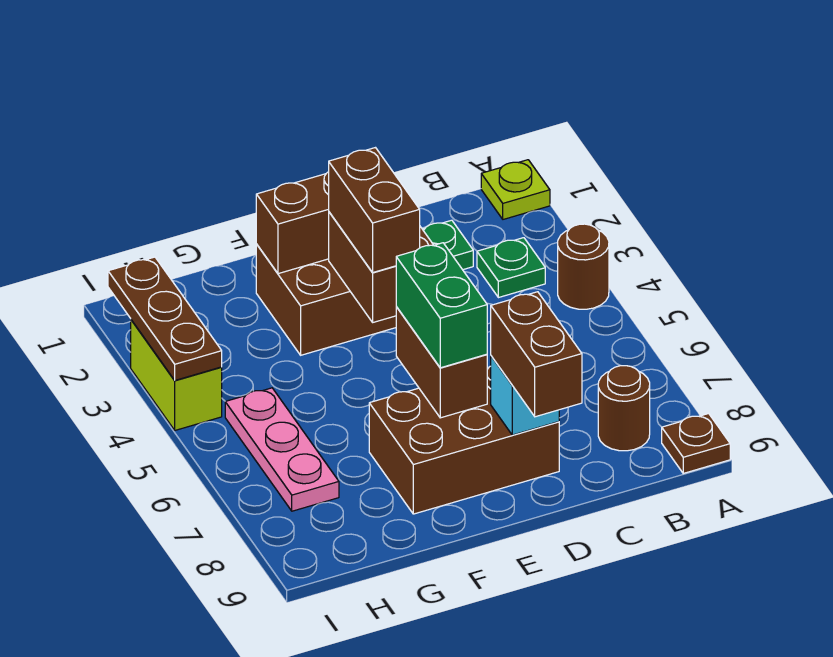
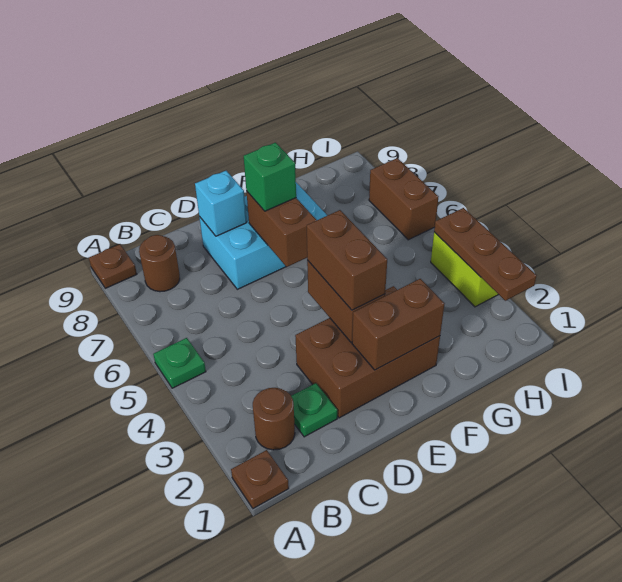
lime plate A1 level 1 -> brown plate A1 level 1
brown round brick A4 level 1 -> brown round brick B2 level 1
green plate B3 level 1 -> green plate A5 level 1
brown brick D7:F8 level 1 -> cyan brick D7:F8 level 1
brown brick D8:D9 level 3 -> brown brick I6:I7 level 1
green brick E6:E7 level 3 -> green brick E7 level 3
pink plate H5:H7 level 1 -> none

